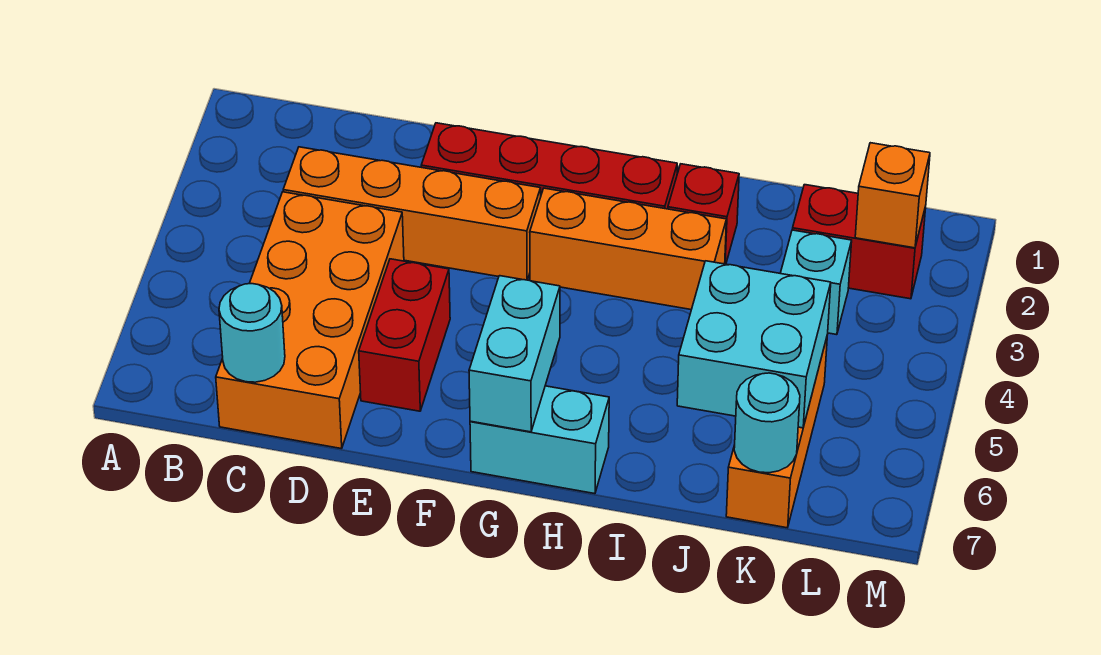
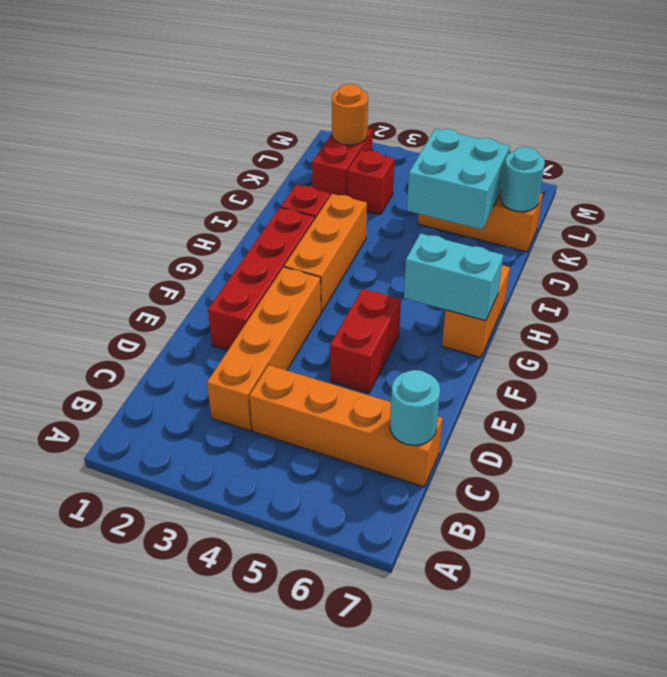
orange brick C4:D7 level 1 -> orange brick C4:C7 level 1
red brick E5:E6 level 1 -> red brick E5:F5 level 1
cyan brick G7:H7 level 1 -> orange brick G7:H7 level 1
cyan brick K3 level 1 -> red brick K3 level 1
orange brick L2 level 2 -> orange round brick L2 level 2

